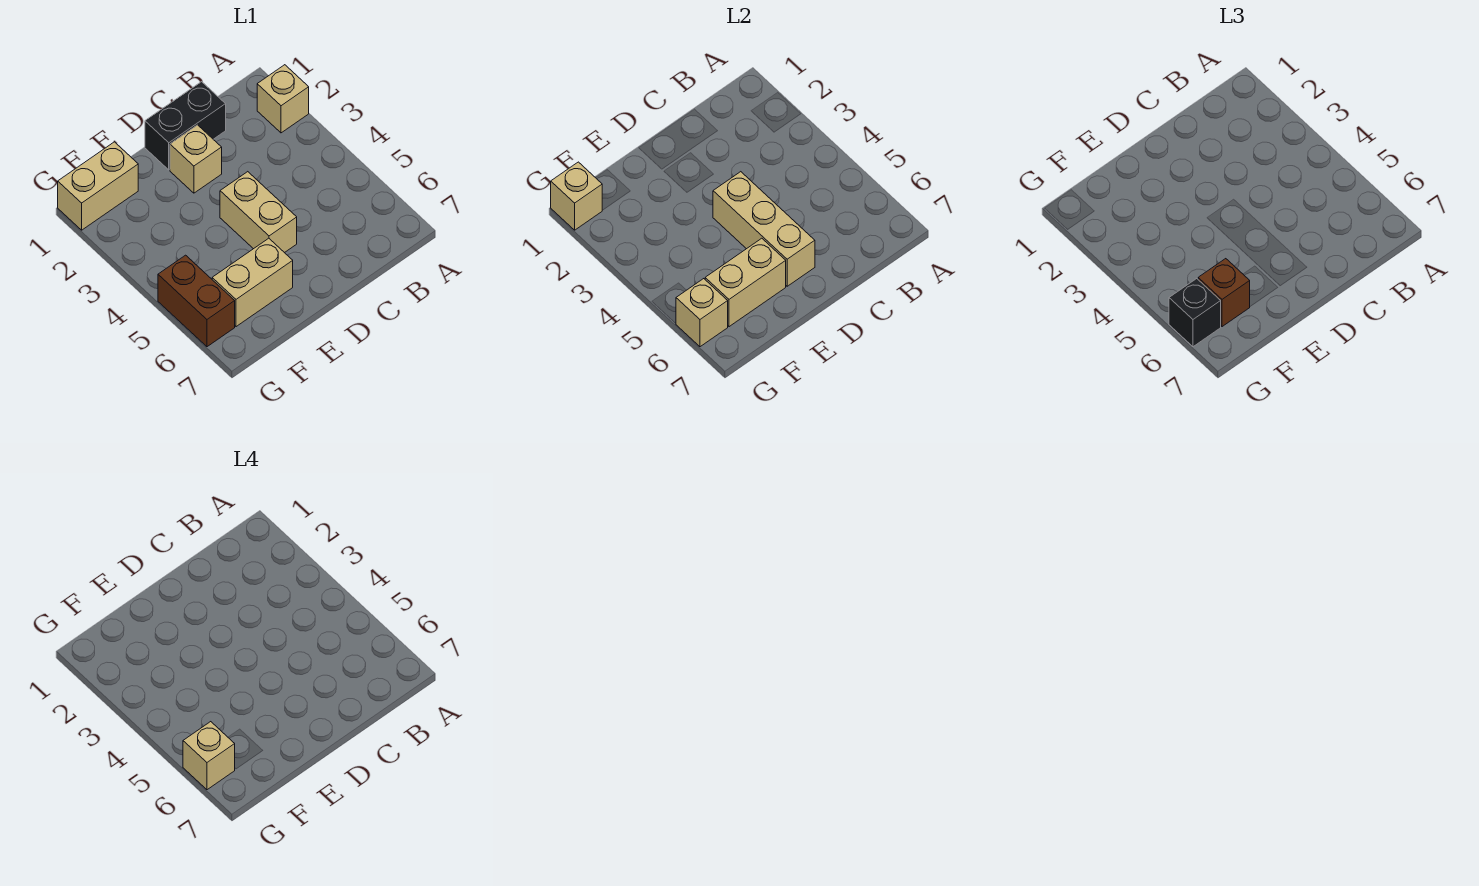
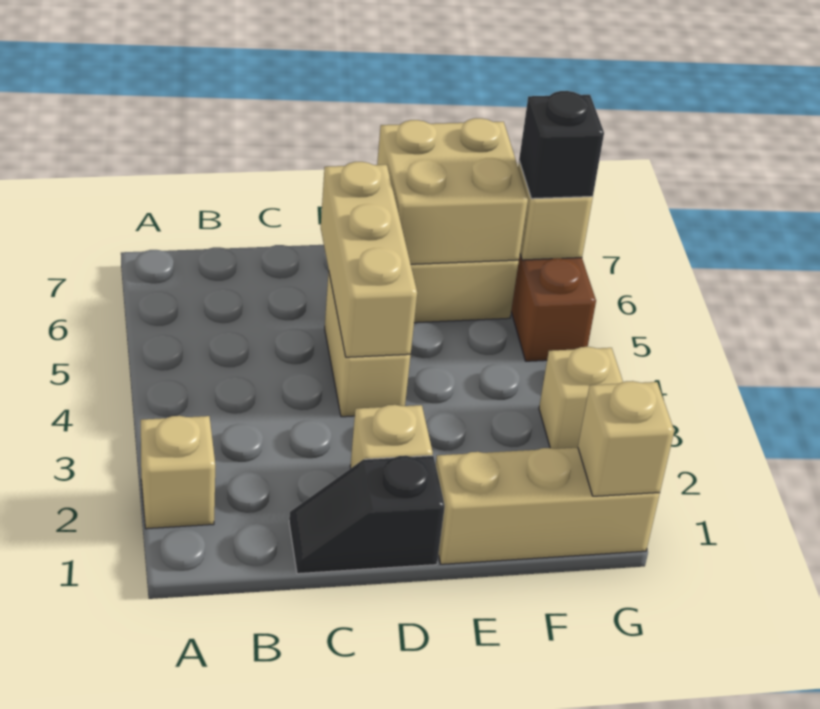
black brick C1:D1 level 1 -> black slope C1:D1 level 1 top D
tan brick E6:F6 level 2 -> tan brick E6:F7 level 2
tan brick F1:G1 level 1 -> tan brick E1:G1 level 1
brown brick F6 level 3 -> none
tan brick G6 level 4 -> tan brick G3 level 1

